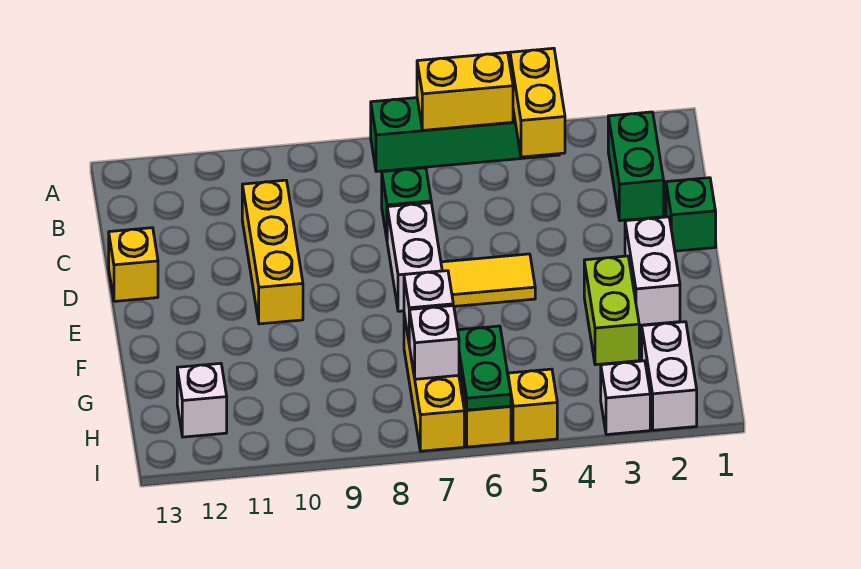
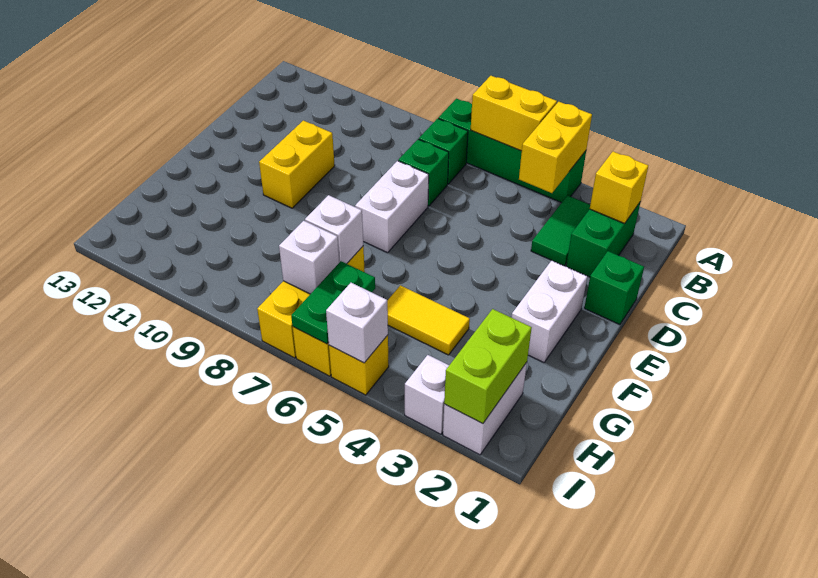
none -> green tile B3:C3 level 1
none -> green brick B7 level 1
yellow brick C10:E10 level 1 -> yellow brick D10:E10 level 1
yellow brick D13 level 1 -> yellow brick B2 level 2
yellow tile E5:E6 level 1 -> yellow tile G4:G5 level 1
lime brick F3:G3 level 1 -> lime brick H2:I2 level 2
white brick H12 level 1 -> white brick I5 level 2

